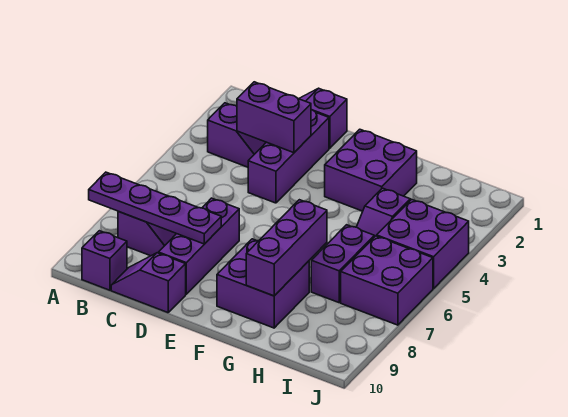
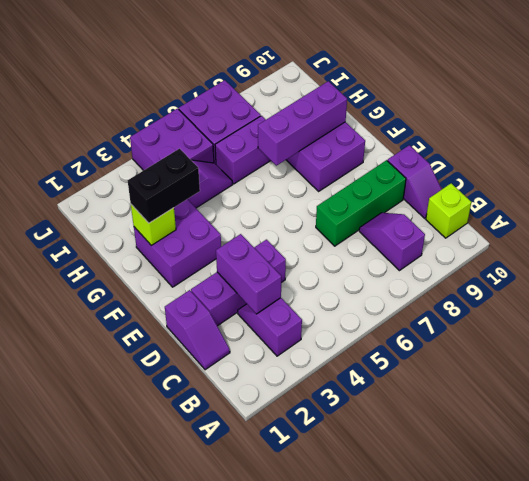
purple plate A8:D8 level 2 -> none
purple brick B10 level 1 -> lime brick B10 level 1
purple brick D7:D9 level 1 -> green brick D7:D9 level 1
none -> lime brick G2 level 2
none -> black brick G2:G3 level 3

